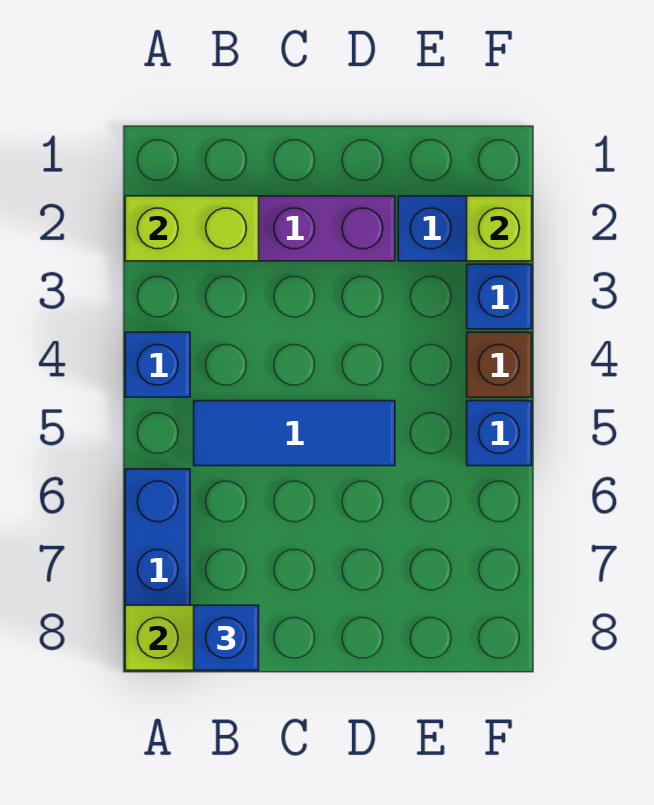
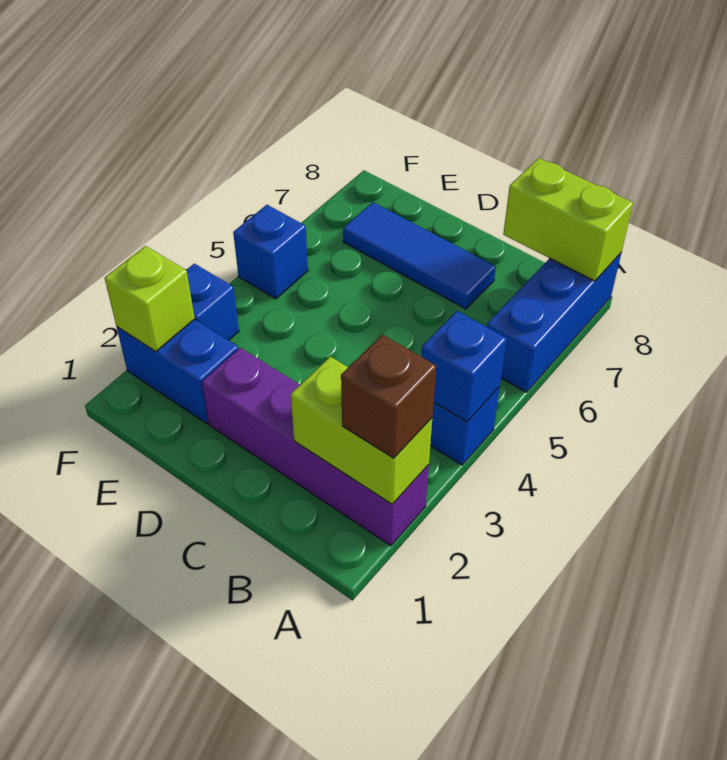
blue tile B5:D5 level 1 -> blue tile C7:E7 level 1
blue brick B8 level 3 -> blue brick A4 level 2
brown brick F4 level 1 -> brown brick A2 level 3

